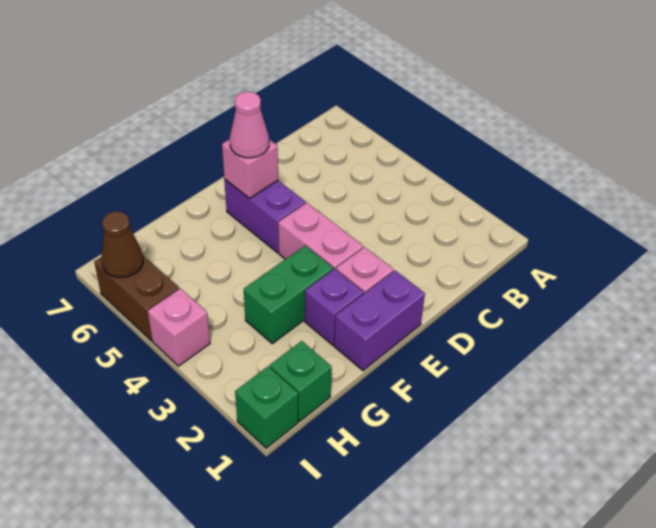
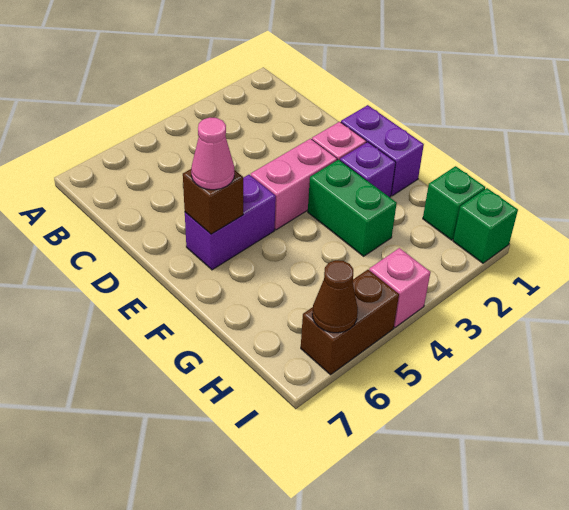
pink brick E6 level 2 -> brown brick E6 level 2

